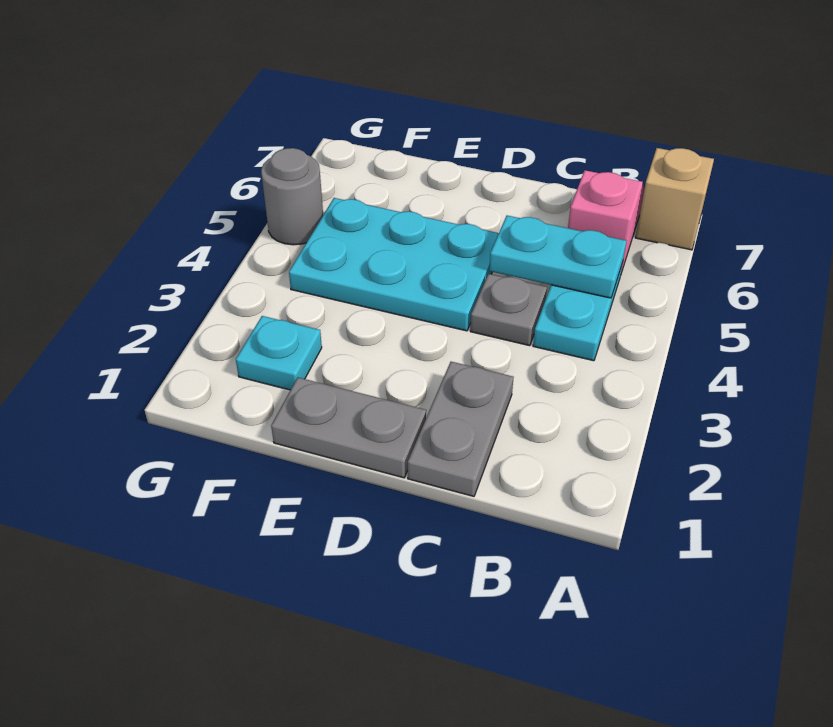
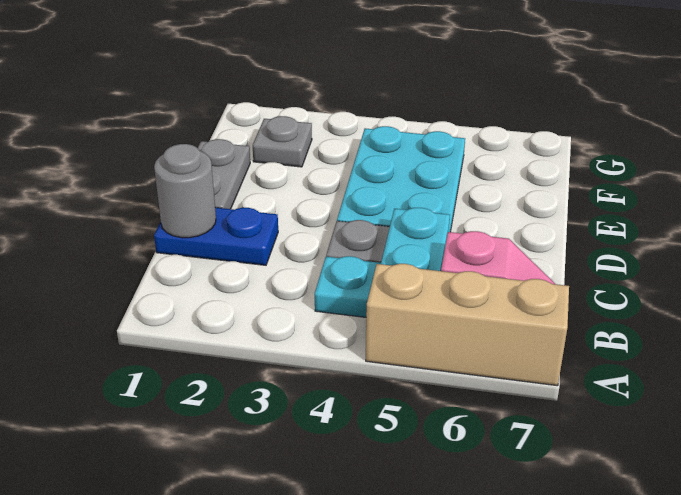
tan brick A7 level 1 -> tan brick A5:A7 level 1
grey plate C1:C2 level 1 -> blue plate C1:C2 level 1
cyan plate F2 level 1 -> grey plate F2 level 1
grey round brick G5 level 1 -> grey round brick C1 level 2

